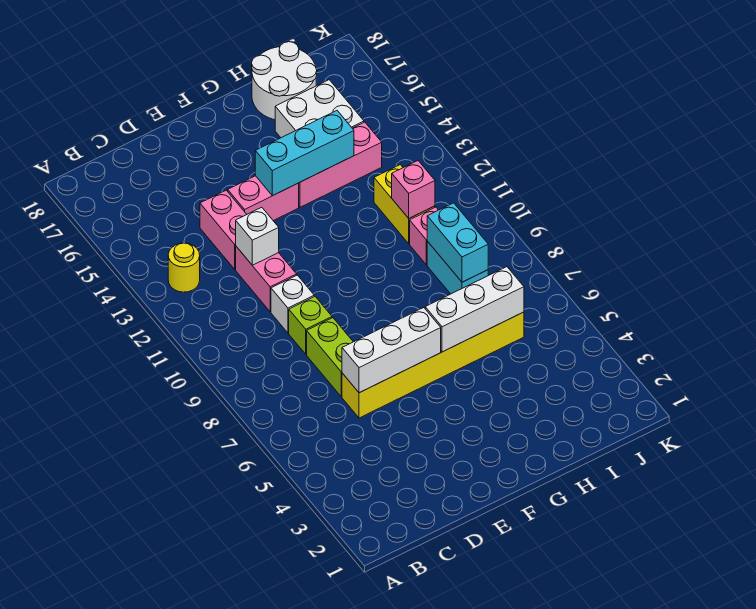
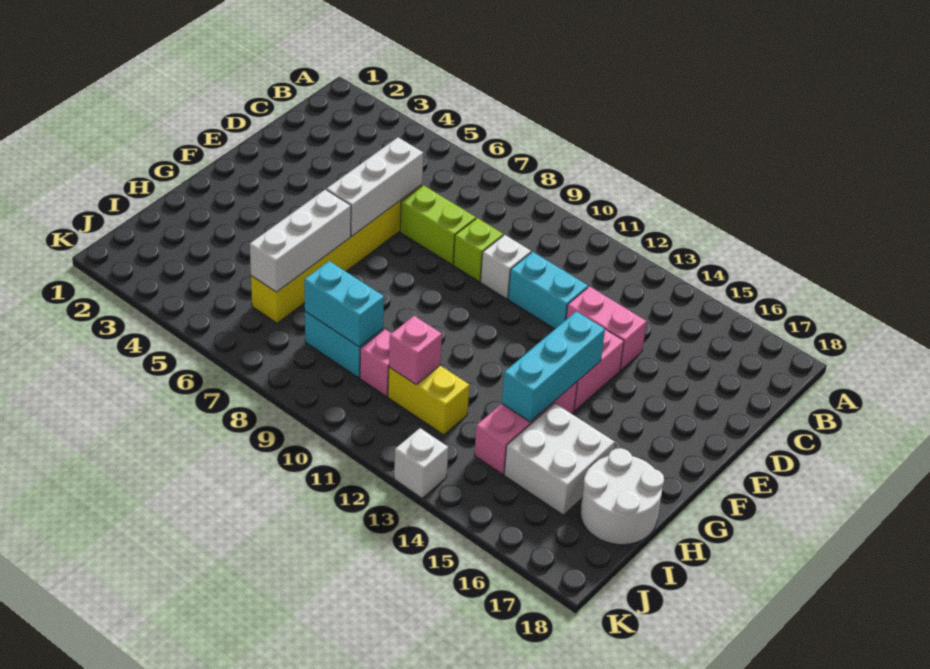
yellow round brick B13 level 1 -> none
pink brick D11:D12 level 1 -> cyan brick D11:D12 level 1
white brick D12 level 2 -> white brick K13 level 1

